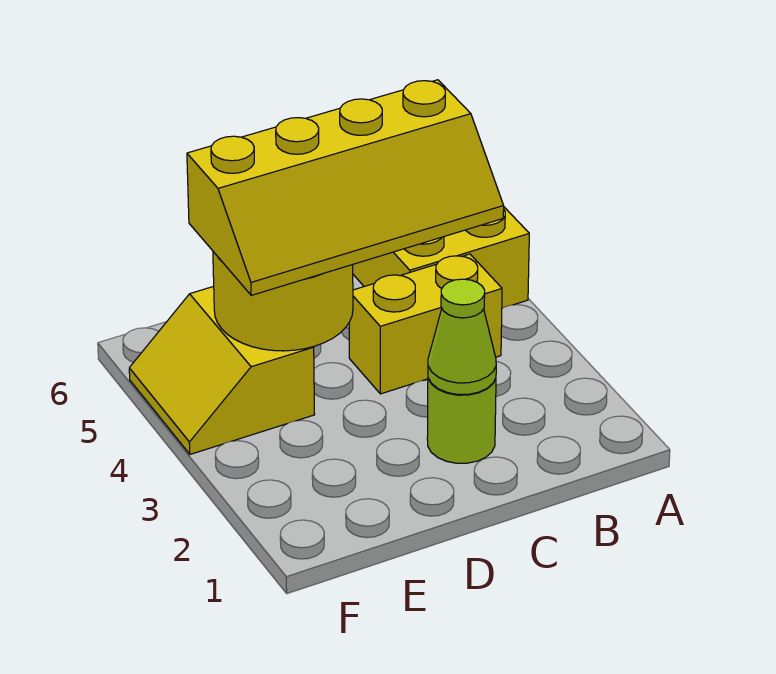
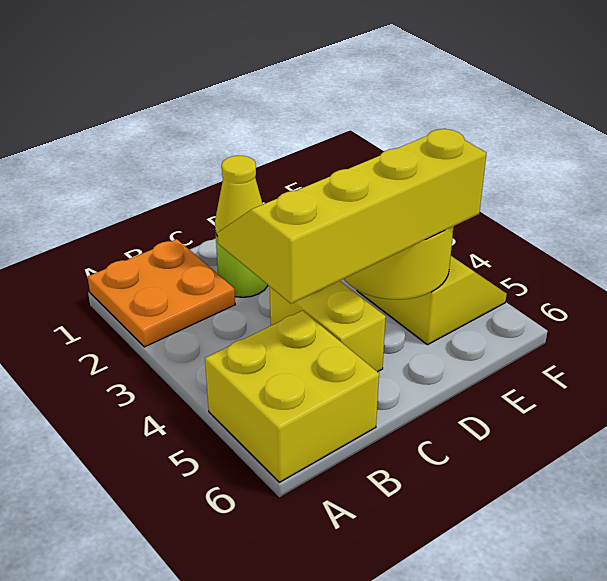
none -> orange plate A1:B2 level 1
yellow brick B4:C4 level 1 -> yellow brick C4:C5 level 1
lime cone C2 level 2 -> yellow cone C2 level 2

